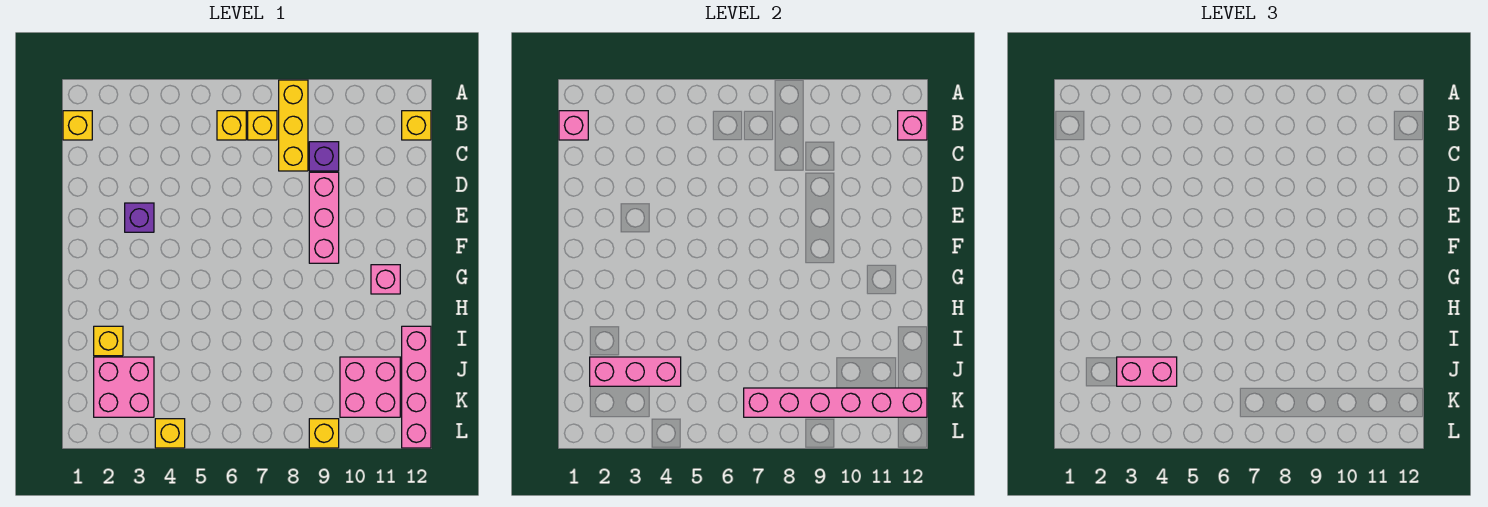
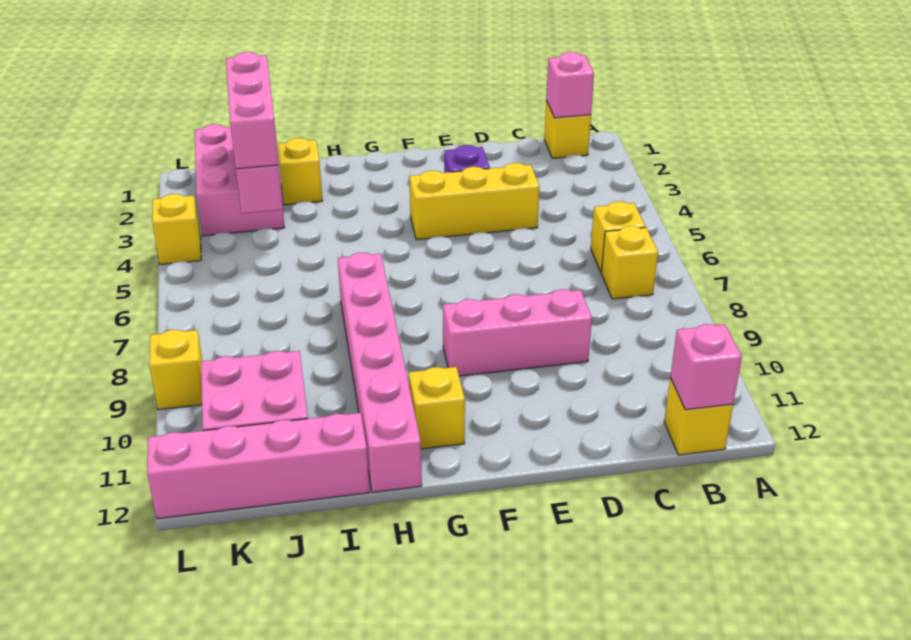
yellow brick A8:C8 level 1 -> yellow brick D4:F4 level 1
purple brick C9 level 1 -> none
pink brick G11 level 1 -> yellow brick G11 level 1
pink brick J2:K3 level 1 -> pink brick J1:K3 level 1
pink brick J3:J4 level 3 -> pink brick J2:J4 level 3
pink brick K7:K12 level 2 -> pink brick H7:H12 level 1

